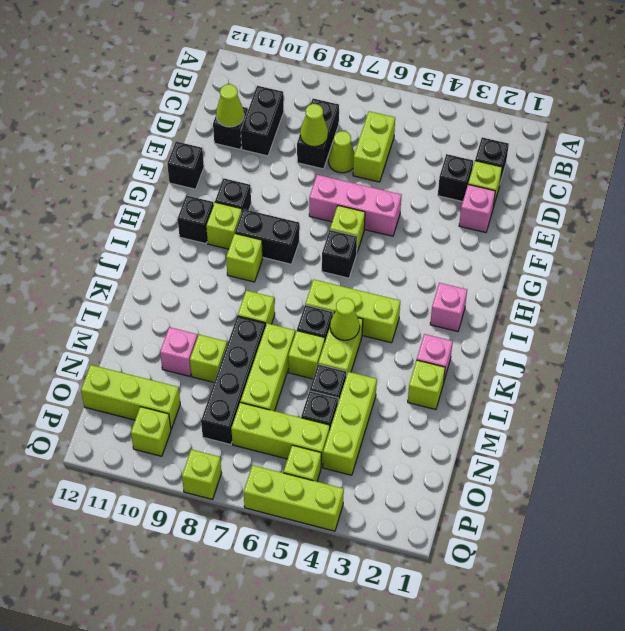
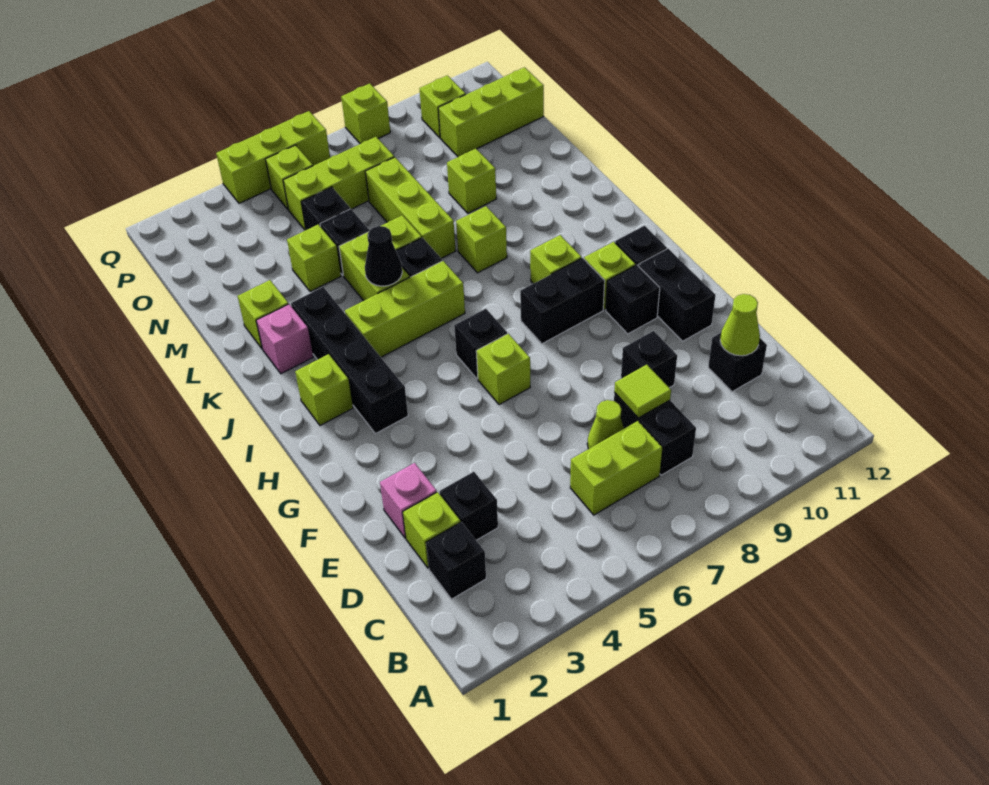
lime brick C6:D6 level 1 -> lime brick C6:C7 level 1
black brick C10:D10 level 1 -> black brick F11:G11 level 1
lime cone D8 level 2 -> lime tile D8 level 2
pink brick F5:F7 level 1 -> none
black brick F12 level 1 -> black brick E9 level 1
pink brick I2 level 1 -> lime brick I2 level 1
lime cone K5 level 2 -> black cone K5 level 2
black brick L8:O8 level 1 -> black brick H3:K3 level 1
lime brick M4:O4 level 1 -> lime brick M4 level 1
pink brick M10 level 1 -> none

